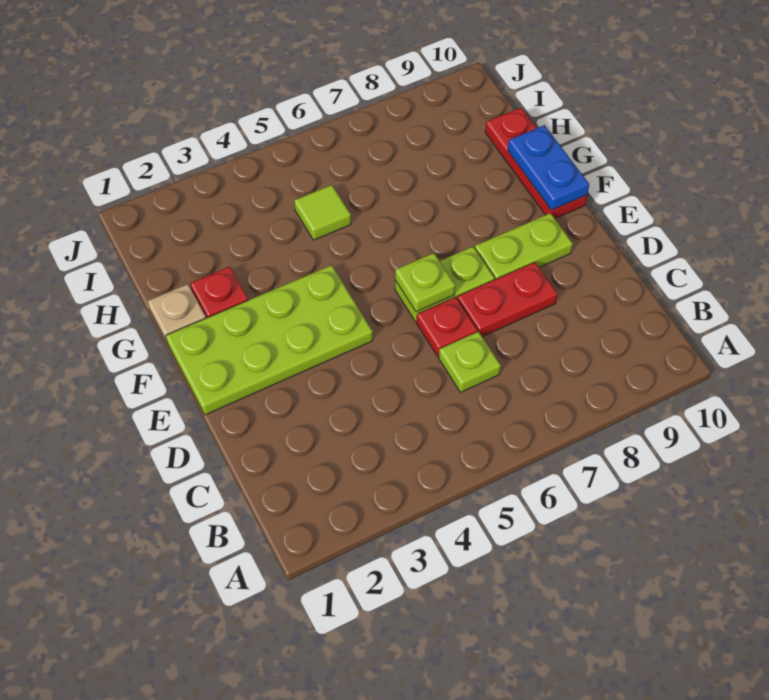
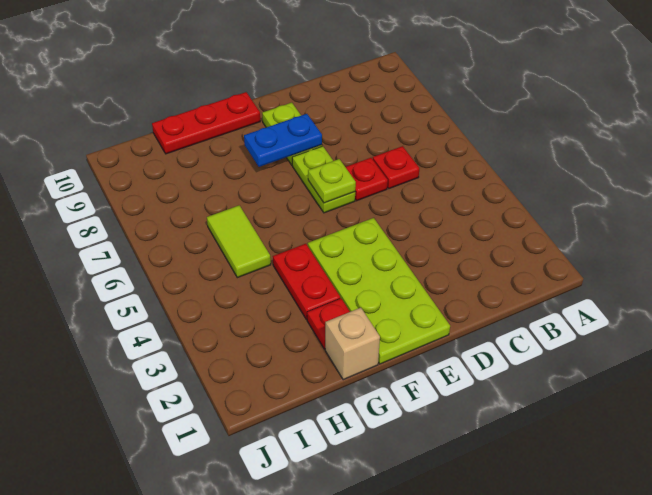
lime plate C6 level 1 -> red plate C6 level 1
red plate D7:D8 level 1 -> red plate G3:G4 level 1
blue plate F10:G10 level 2 -> blue plate E8:F8 level 2
tan plate G1 level 1 -> tan brick G1 level 1
lime tile H5 level 1 -> lime tile H5:H6 level 1

